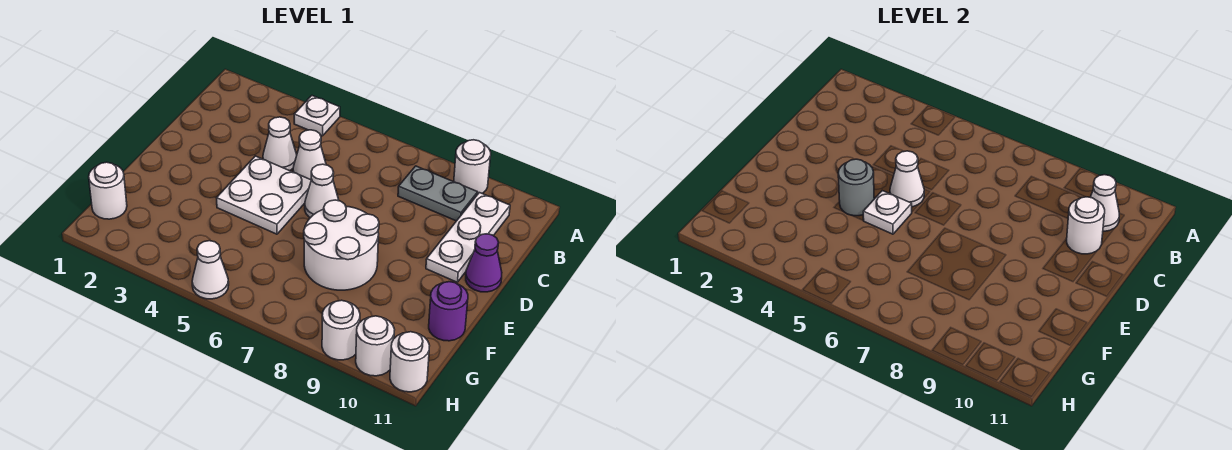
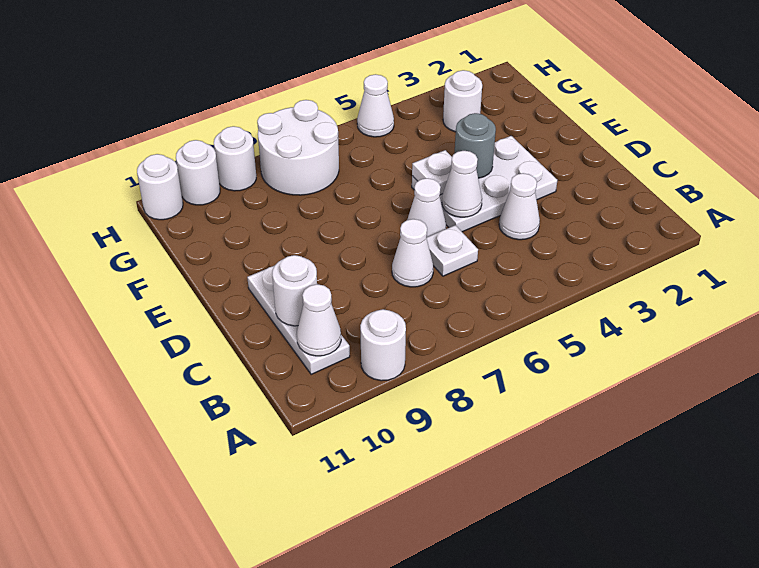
white plate A4 level 1 -> white plate C6 level 1
grey plate B8:B9 level 1 -> none
white cone C5 level 1 -> white cone C7 level 1
white plate D4:E5 level 1 -> white plate D3:E5 level 1
purple cone D11 level 1 -> none
white round brick E7:F8 level 1 -> white round brick G7:H8 level 1
purple round brick F11 level 1 -> none
white round brick G1 level 1 -> white round brick G3 level 1

